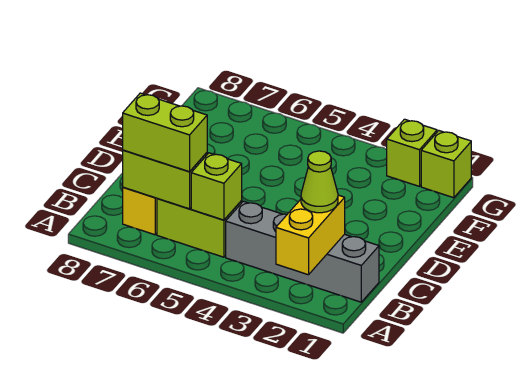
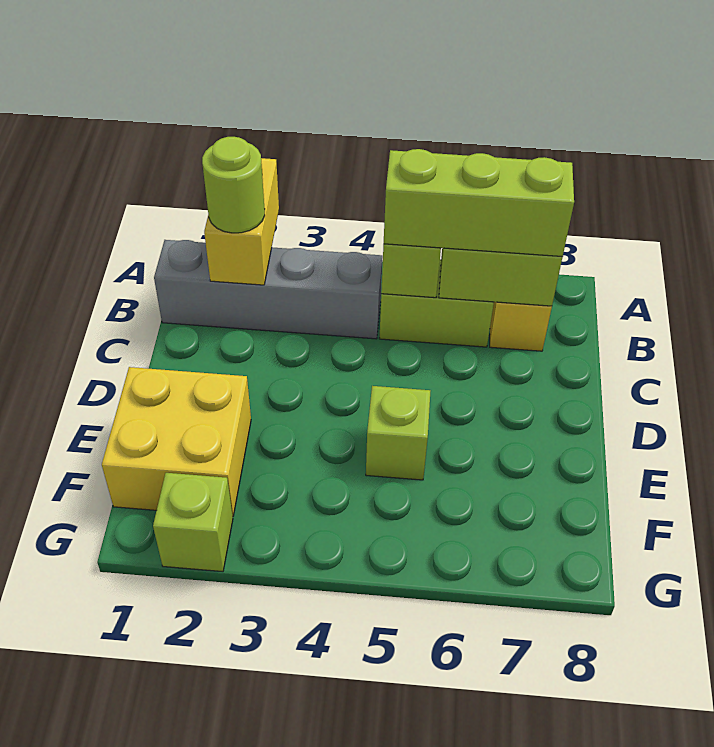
lime cone B2 level 3 -> lime round brick B2 level 3
lime brick B6:B7 level 3 -> lime brick B5:B7 level 3
none -> yellow brick E1:F2 level 1
lime brick G1 level 1 -> lime brick E5 level 1

